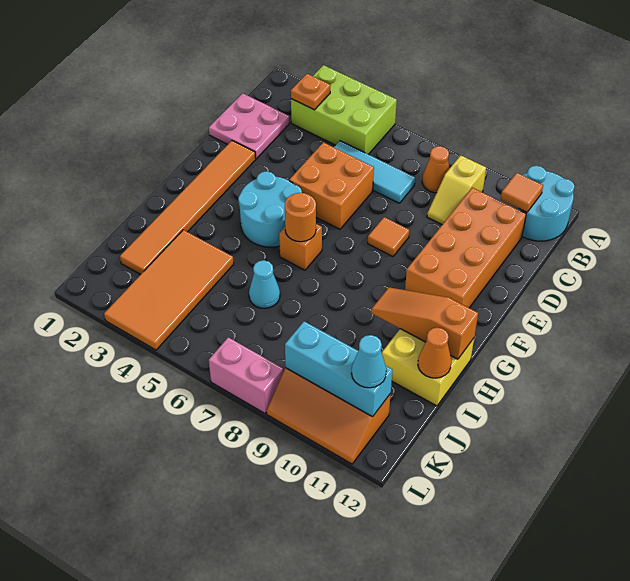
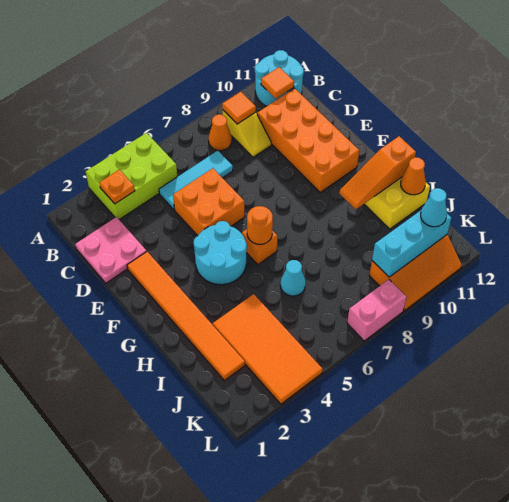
orange tile E8 level 1 -> orange tile B9 level 2

